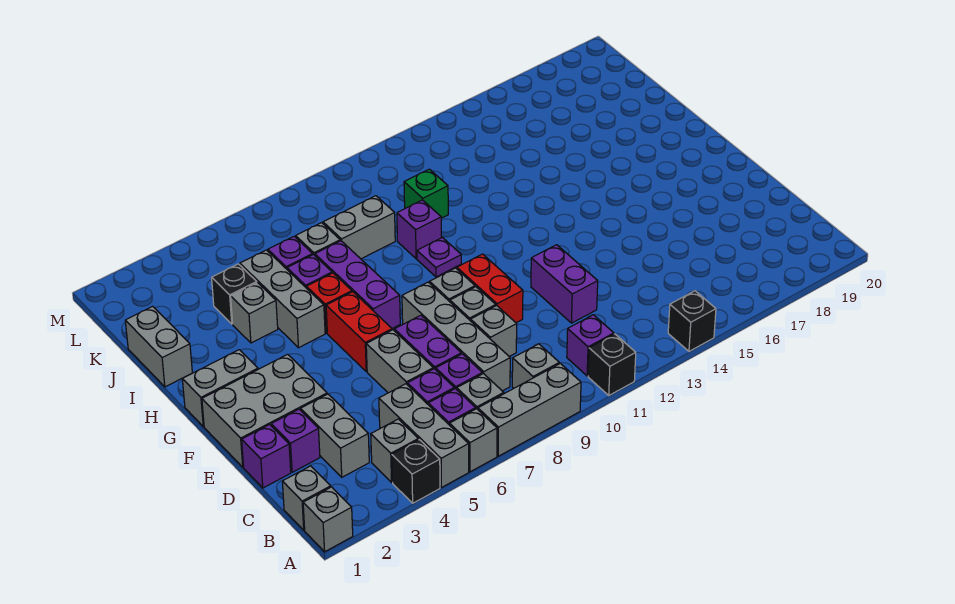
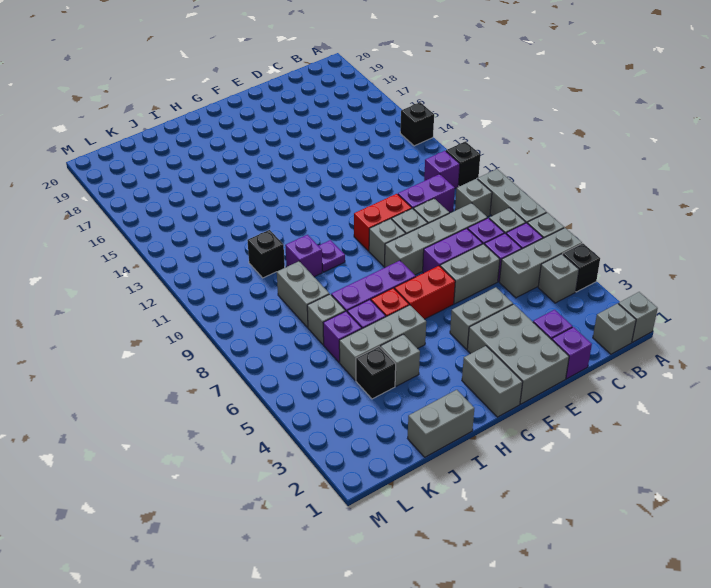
grey brick C3:D3 level 1 -> grey brick E4:F4 level 1
purple brick D12:E12 level 1 -> purple brick C10:D10 level 1
green brick J11 level 1 -> black brick J11 level 1

